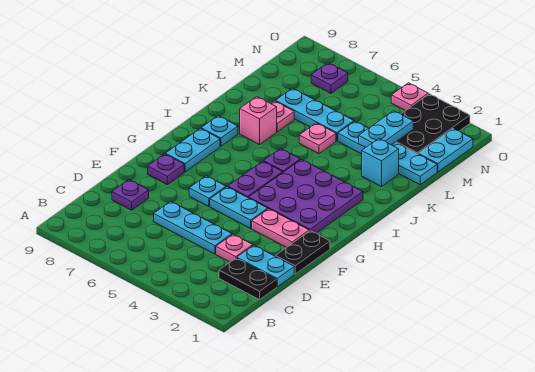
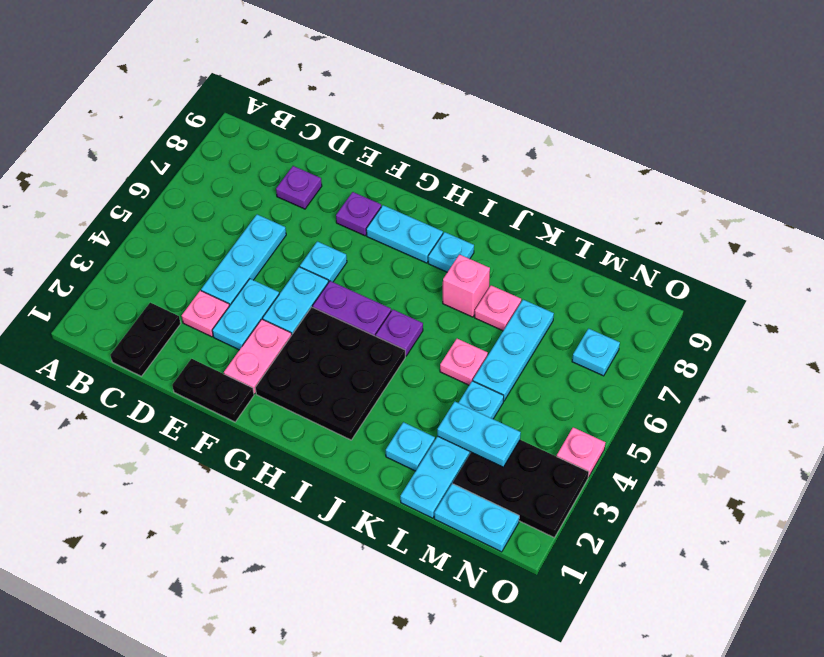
cyan plate D1:D2 level 1 -> cyan plate E3:E4 level 1
purple plate G2:I4 level 1 -> black plate G2:I4 level 1
cyan brick K2 level 1 -> cyan plate K2 level 1
purple plate N7 level 1 -> cyan plate N7 level 1

